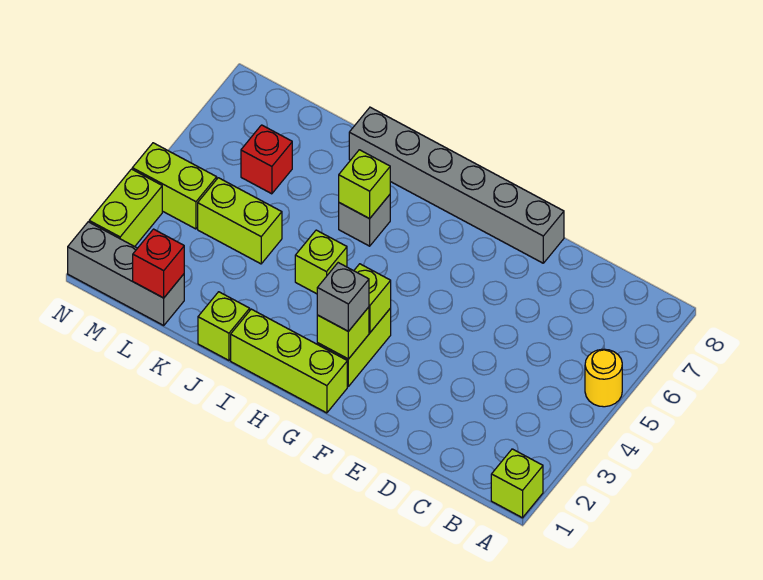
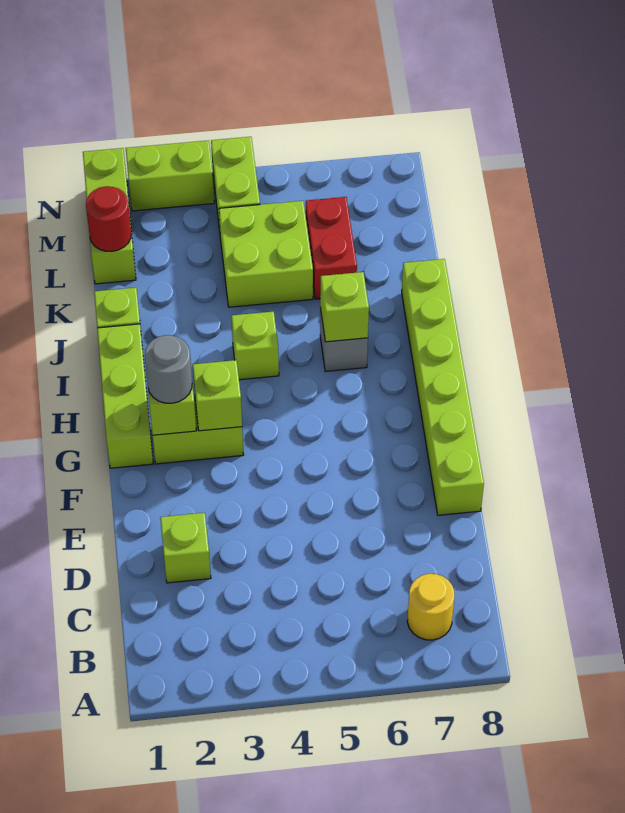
lime brick A1 level 1 -> lime brick D2 level 1
yellow round brick A5 level 1 -> yellow round brick B7 level 1
grey brick E8:J8 level 1 -> lime brick E8:J8 level 1
grey brick G2 level 3 -> grey round brick G2 level 3
lime brick K4:L4 level 1 -> lime brick K4:L5 level 1
grey brick L1:N1 level 1 -> lime brick L1:N1 level 1
red brick L1 level 2 -> red round brick L1 level 2
red brick L6 level 1 -> red brick K6:L6 level 1

